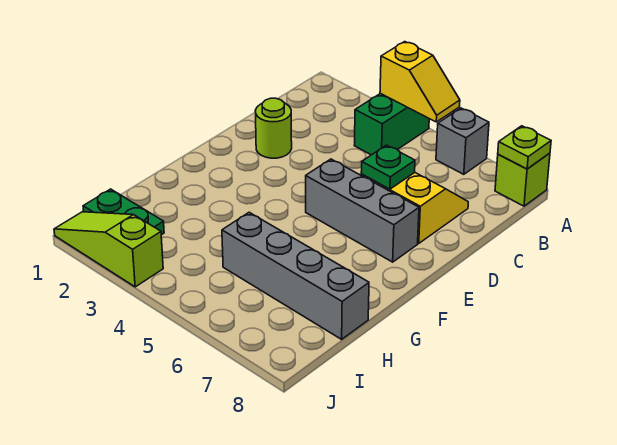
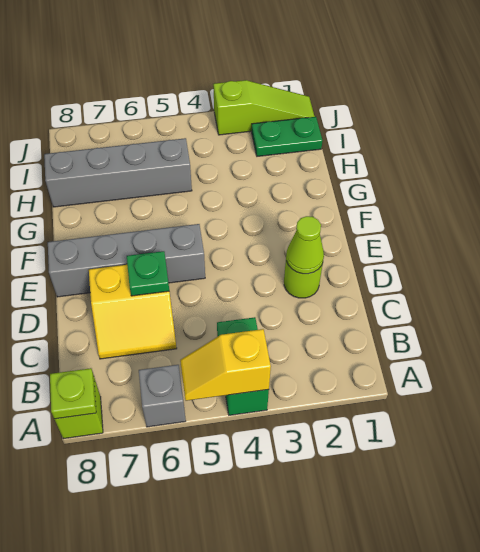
none -> lime cone D2 level 2
grey brick E5:E7 level 1 -> grey brick E5:E8 level 1

